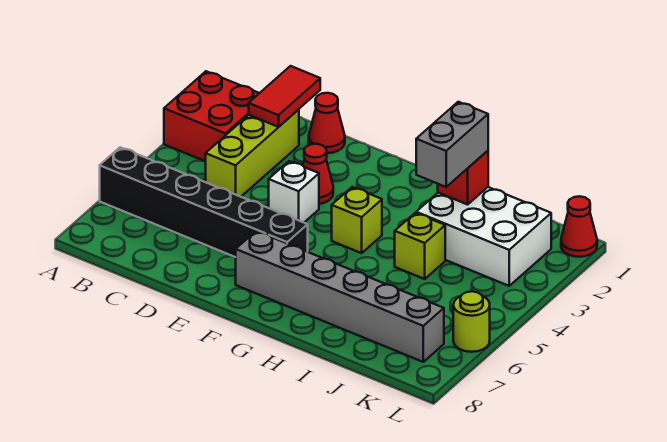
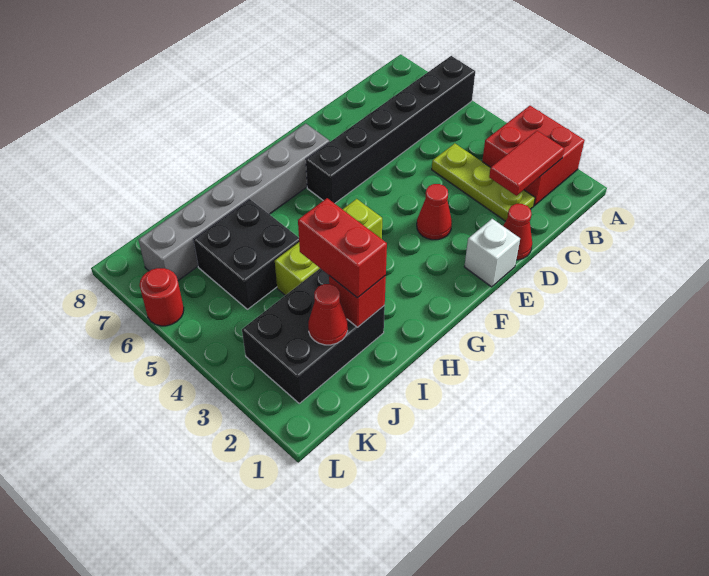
red tile C1:C2 level 2 -> red tile B2:C2 level 2
lime brick C2:C4 level 1 -> lime plate C2:C4 level 1
white brick E4 level 1 -> white brick E1 level 1
white brick I2:K3 level 1 -> black brick I2:K3 level 1
grey brick I2:I3 level 3 -> red brick I2:I3 level 3
none -> black brick I5:J6 level 1
red cone L1 level 1 -> red cone J2 level 2
lime round brick L6 level 1 -> red round brick L6 level 1

